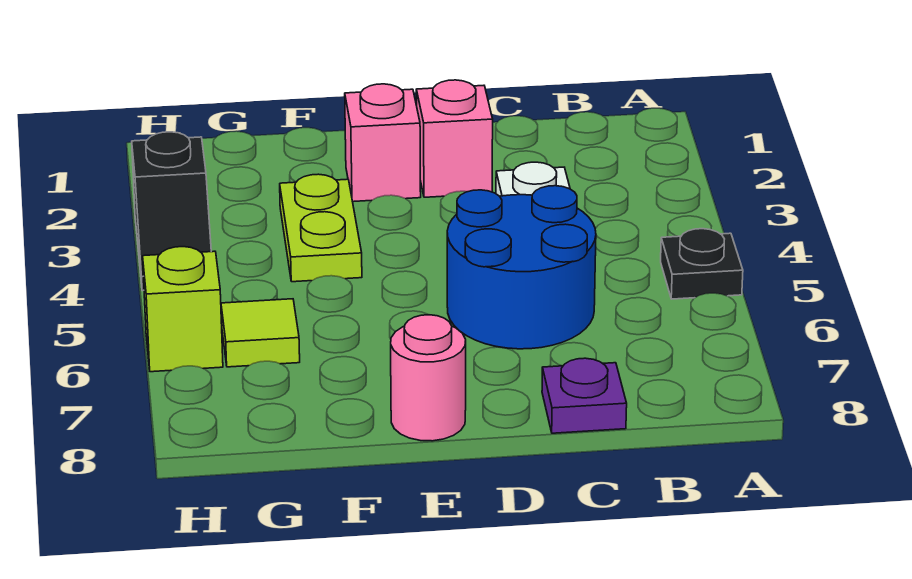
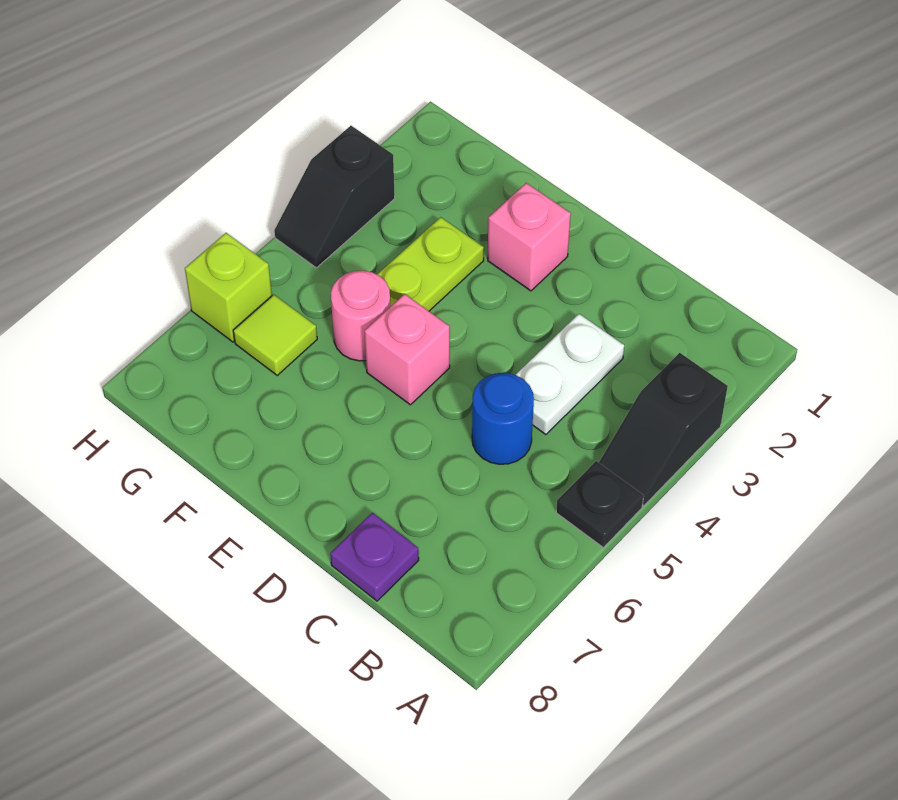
none -> black slope A3:A4 level 1 top 3
blue round brick C5:D6 level 1 -> blue round brick C5 level 1
pink brick D2 level 1 -> pink brick E5 level 1
pink round brick E8 level 1 -> pink round brick F5 level 1

